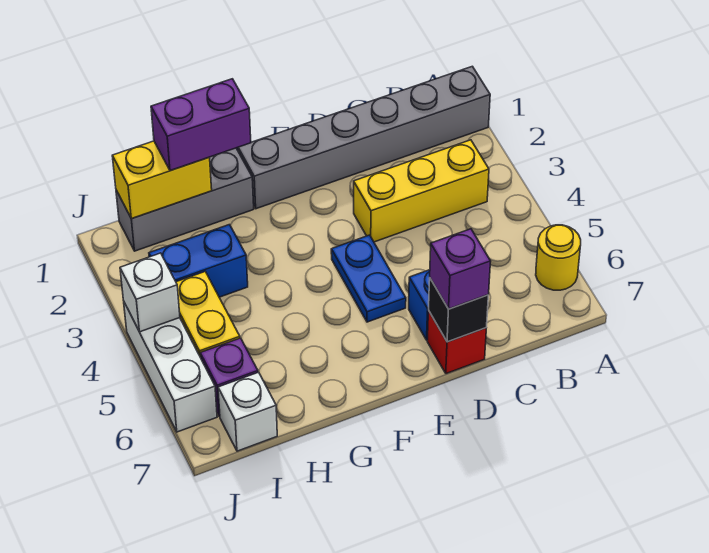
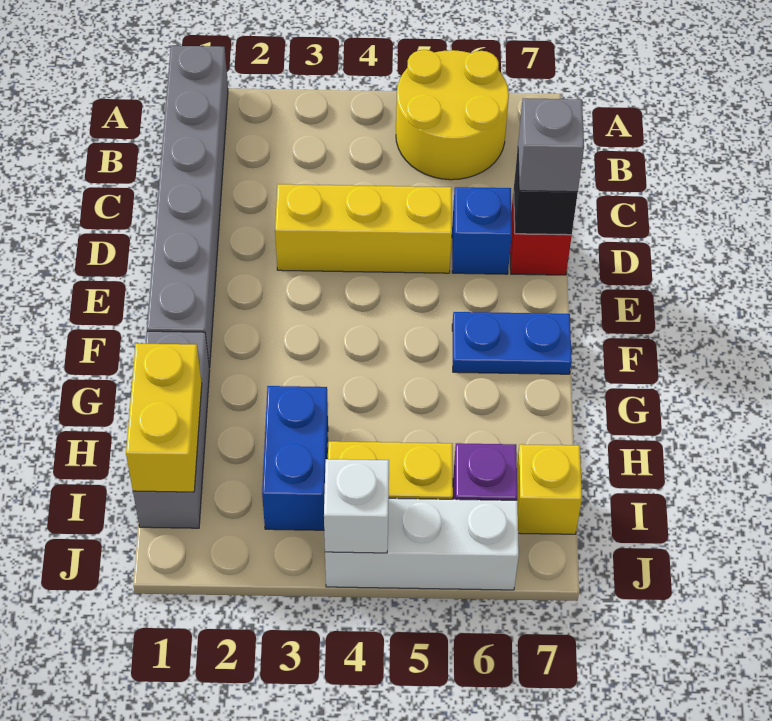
yellow round brick A6 level 1 -> yellow round brick A5:B6 level 1
yellow brick B3:D3 level 1 -> yellow brick D3:D5 level 1
purple brick D7 level 3 -> grey brick D7 level 3
blue plate E4:E5 level 1 -> blue plate F6:F7 level 1
purple brick G1:H1 level 3 -> none
white brick I7 level 1 -> yellow brick I7 level 1

